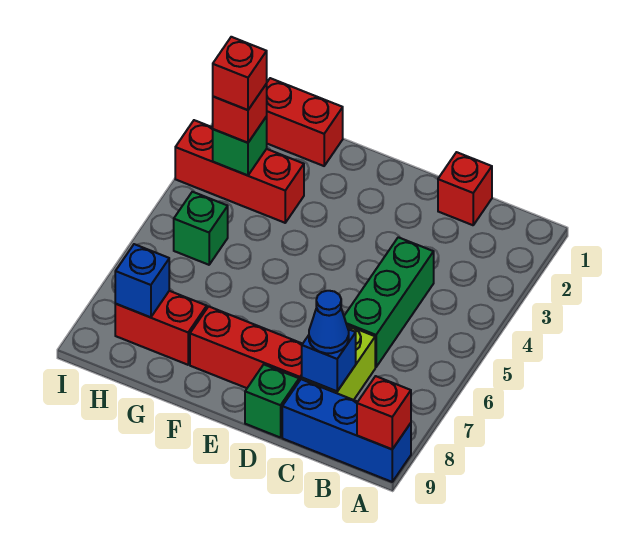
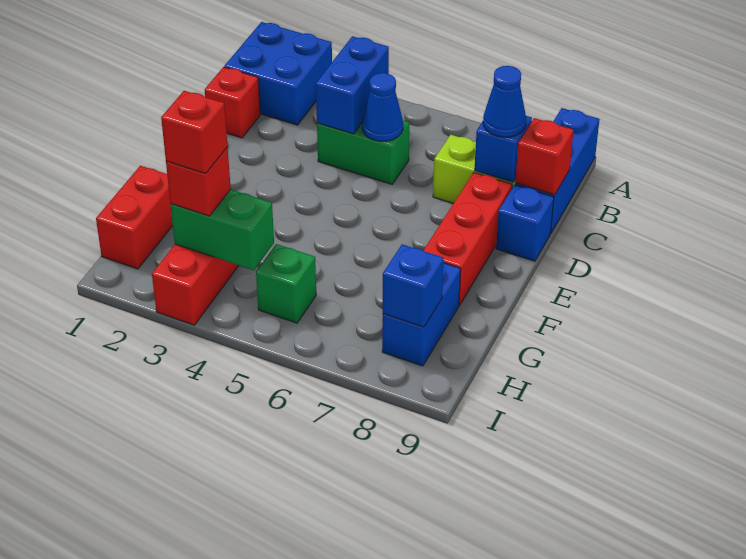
none -> blue brick A1:B2 level 1
red brick A9 level 2 -> red brick C9 level 2
none -> blue brick B4:C4 level 2
green brick C4:C6 level 1 -> green brick C4:C5 level 1
none -> blue cone C5 level 2
green brick D9 level 1 -> blue brick D9 level 1
red brick G8:H8 level 1 -> blue brick G8:H8 level 1
green brick H3 level 2 -> green brick H3:H4 level 2

